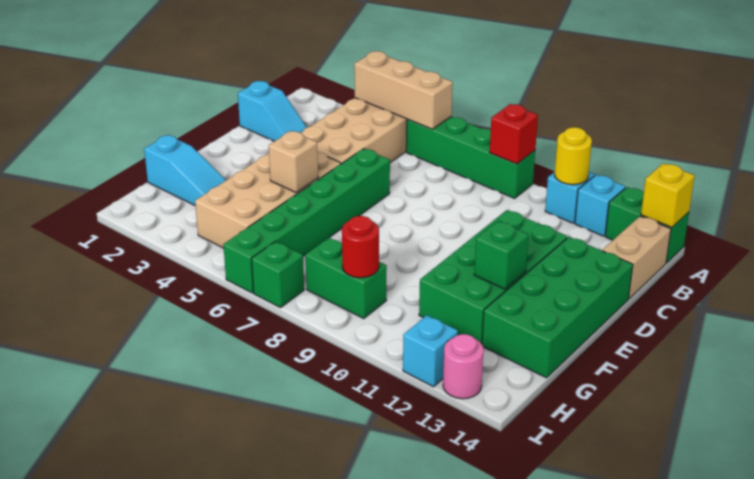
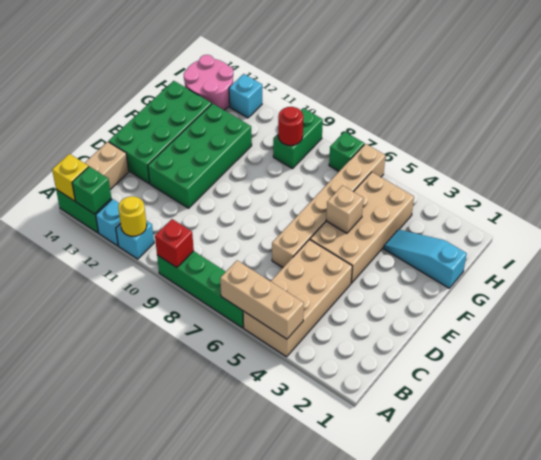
cyan slope C1:C2 level 1 top 1 -> none
green brick D6:I6 level 1 -> tan brick D6:I6 level 1
green brick F12 level 2 -> green brick A13 level 2
green brick H8:H9 level 1 -> green brick H9:I9 level 1
pink round brick I13 level 1 -> pink round brick H13:I14 level 1

